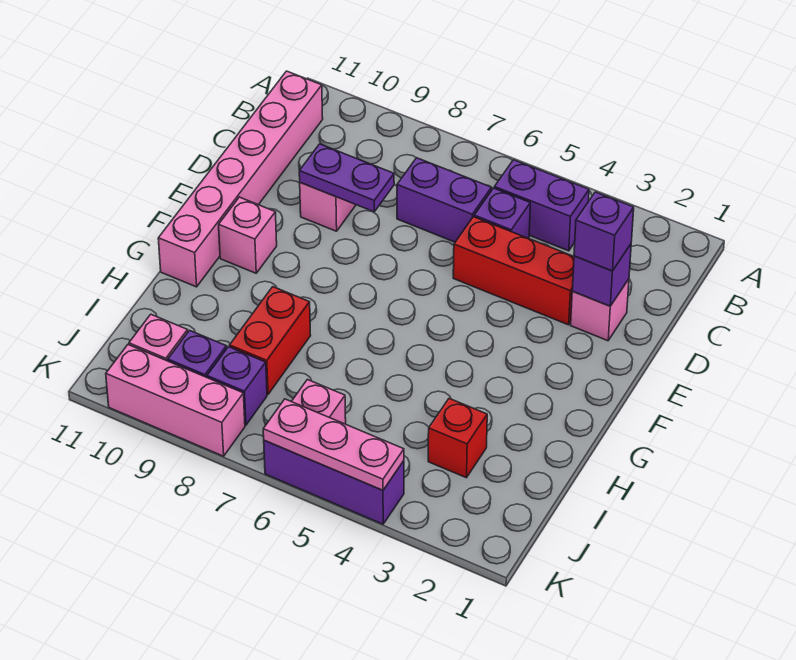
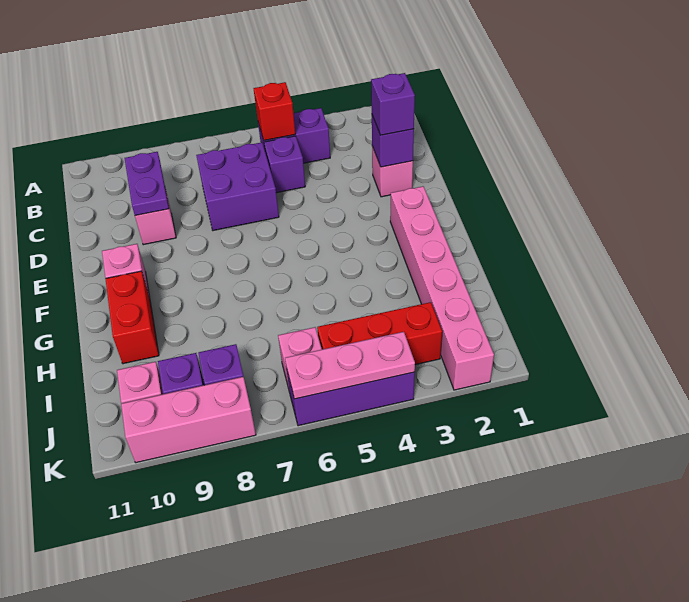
pink brick B11:G11 level 1 -> pink brick F2:K2 level 1
purple brick C6:C7 level 1 -> purple brick C6:D7 level 1
red brick D3:D5 level 1 -> red brick J3:J5 level 1
purple plate D8:D9 level 2 -> purple plate C9:D9 level 2
red brick H8:I8 level 1 -> red brick G10:H10 level 1
red brick I3 level 1 -> red brick B5 level 2

